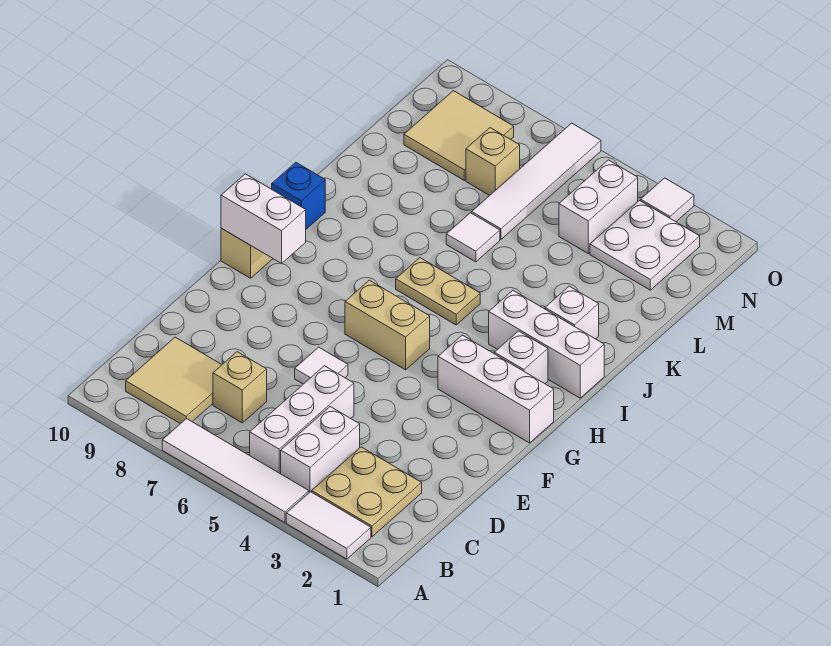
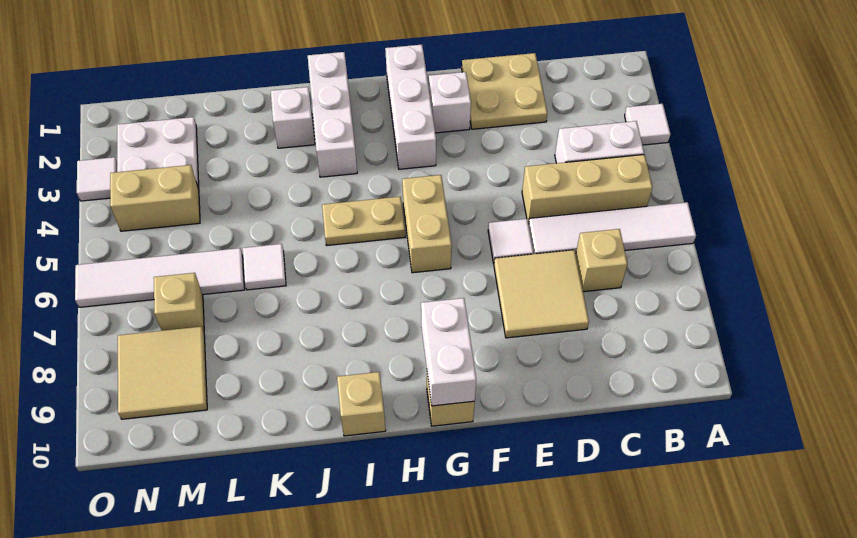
white tile A2:A3 level 1 -> white tile A3 level 1
white tile A4:A7 level 1 -> white tile A6:D6 level 1
tan plate B2:C3 level 1 -> tan plate D1:E2 level 1
white brick B5:D5 level 1 -> tan brick B5:D5 level 1
tan tile B8:C9 level 1 -> tan tile D7:E8 level 1
white brick H2 level 1 -> white brick F2 level 1
tan plate I5:I6 level 1 -> tan plate H5:I5 level 1
blue brick I10 level 1 -> tan brick I10 level 1
white brick M4:N4 level 1 -> tan brick M4:N4 level 1

